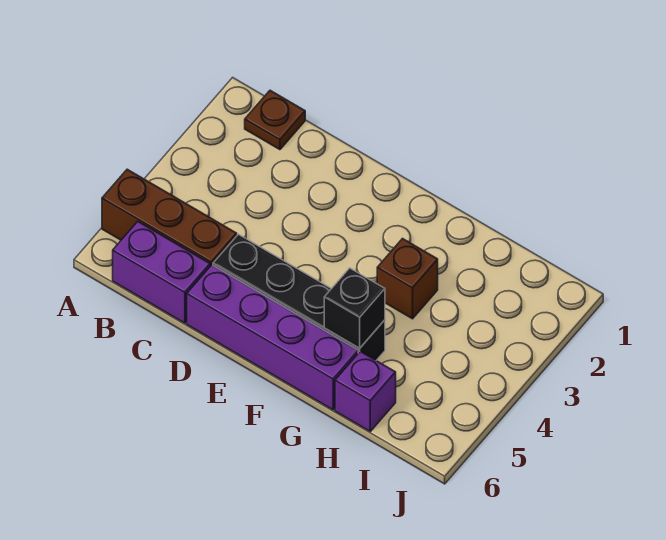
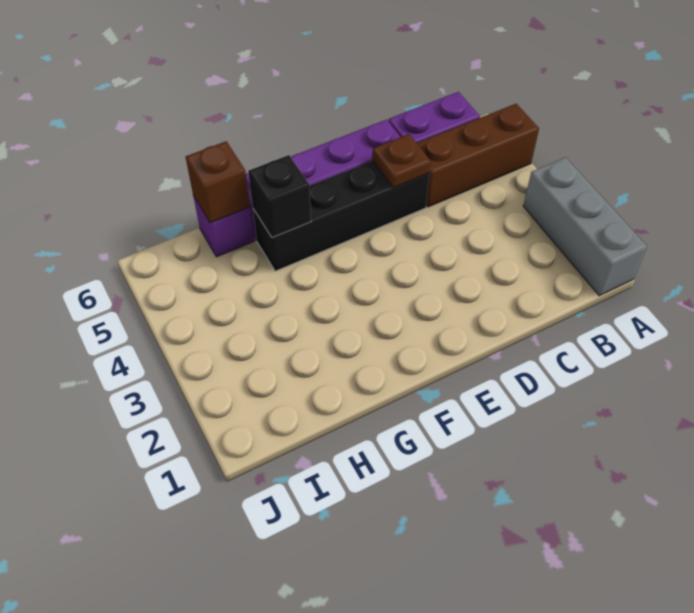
none -> grey brick A1:A3 level 1
brown plate B1 level 1 -> brown plate D5 level 2
brown brick G3 level 1 -> brown brick H6 level 2

